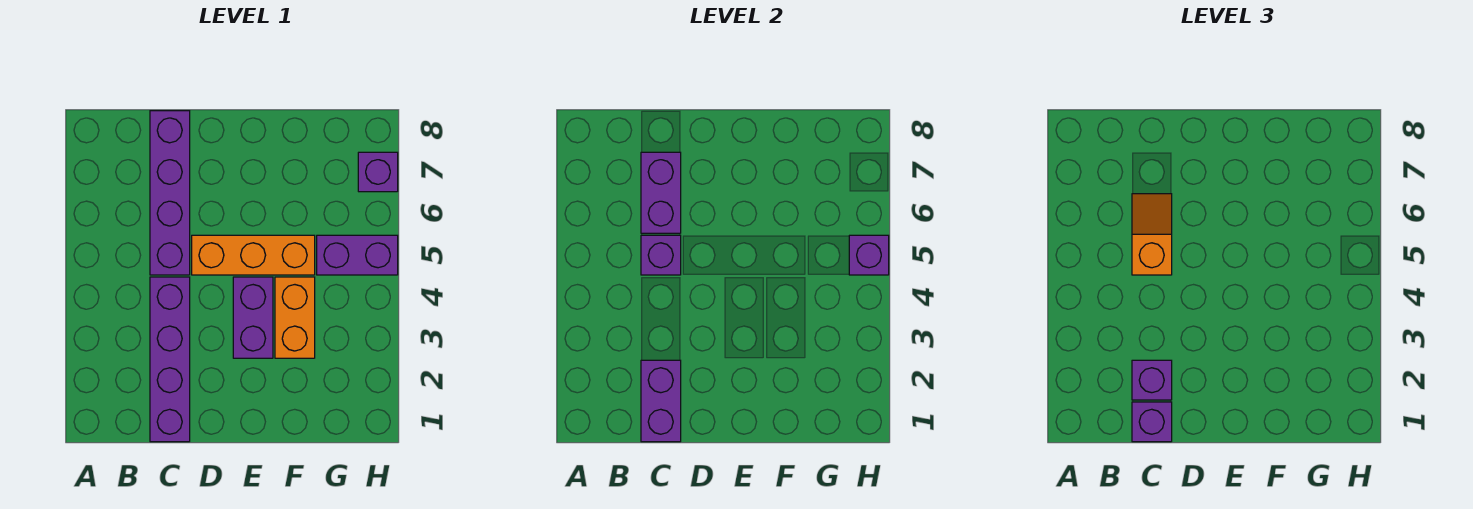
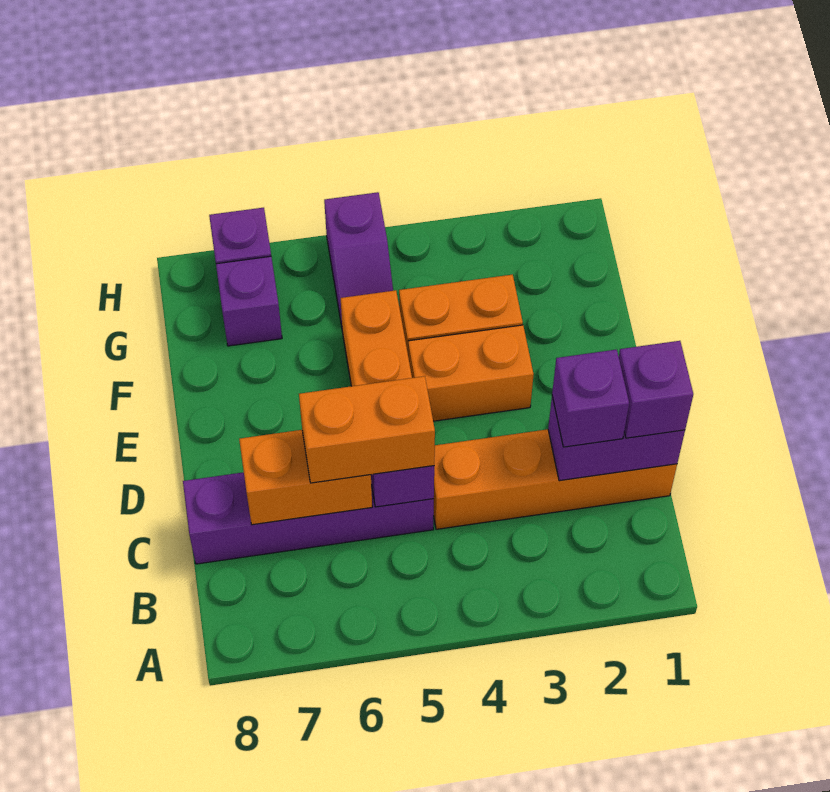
purple brick C1:C4 level 1 -> orange brick C1:C4 level 1
orange slope C5:C6 level 3 top 5 -> orange brick C5:C6 level 3
purple brick C6:C7 level 2 -> orange brick C6:C7 level 2
purple brick E3:E4 level 1 -> orange brick E3:E4 level 1
purple brick G5:H5 level 1 -> purple slope G5:H5 level 1 top H
purple brick H5 level 2 -> purple brick G7 level 1

